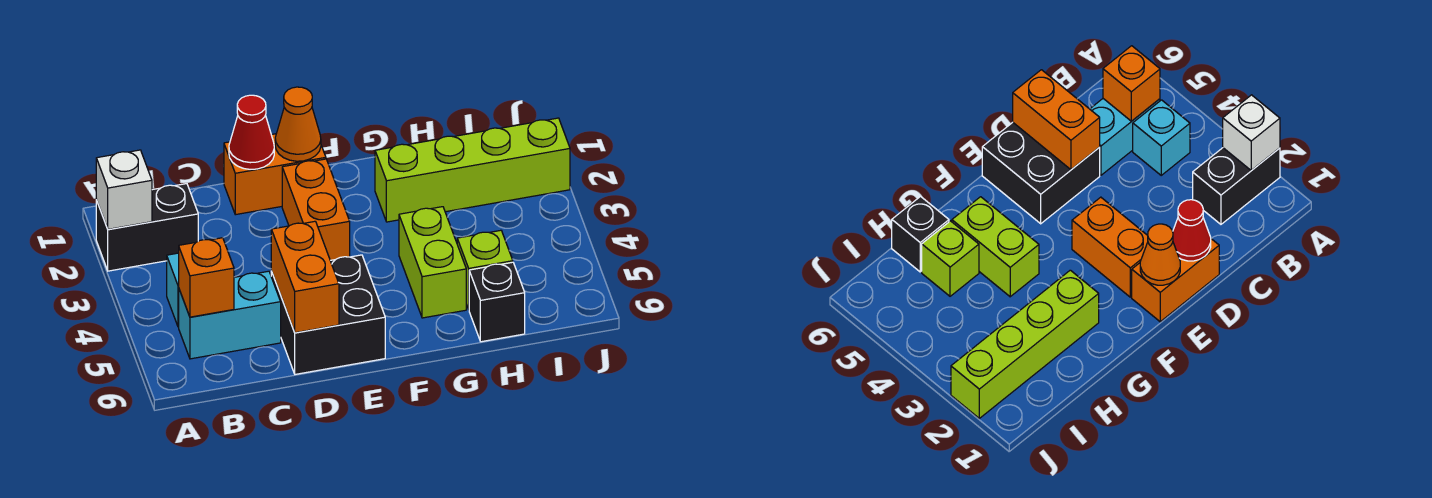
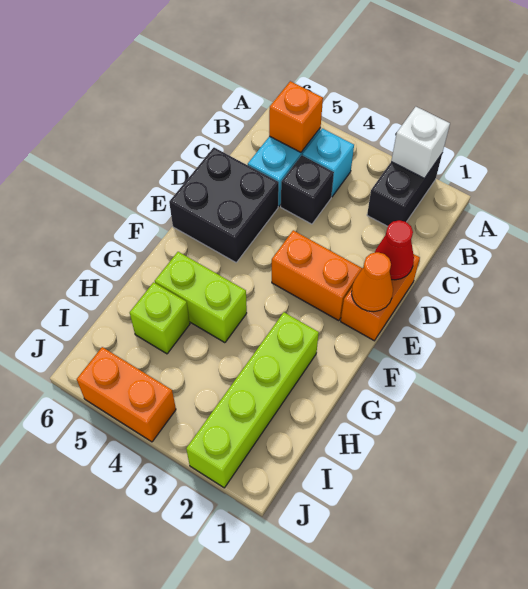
orange brick D5:D6 level 2 -> orange brick J4:J5 level 1
black brick H6 level 1 -> black brick C4 level 1

